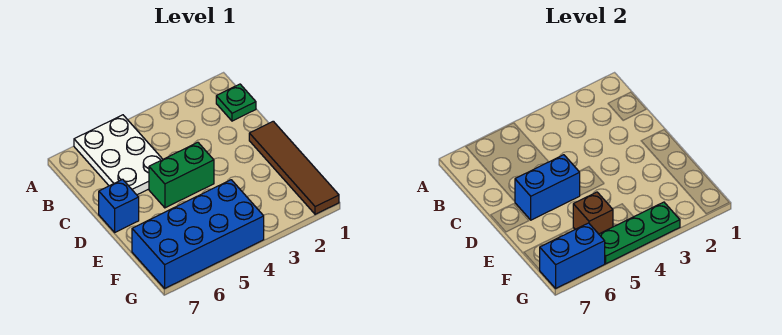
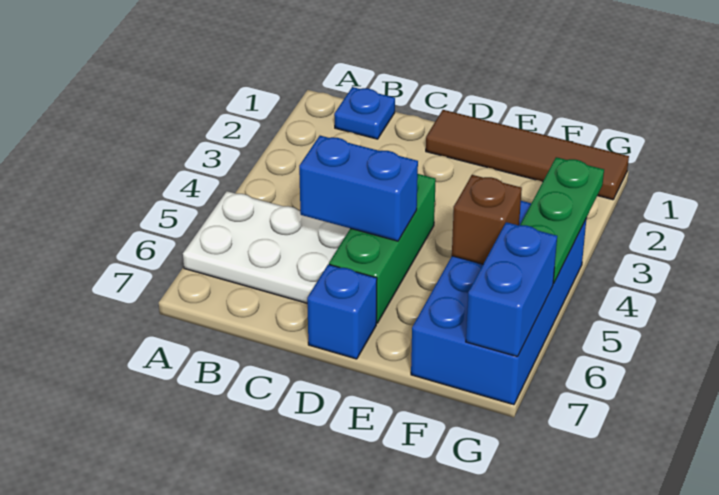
green plate B1 level 1 -> blue plate B1 level 1
green brick D4:D5 level 1 -> green brick D4:D6 level 1
blue brick D5:D6 level 2 -> blue brick C5:D5 level 2

